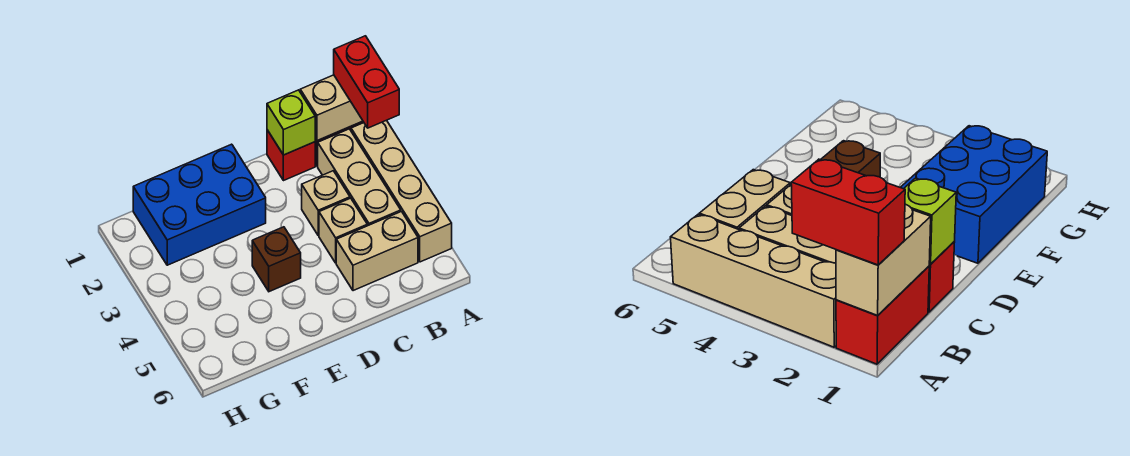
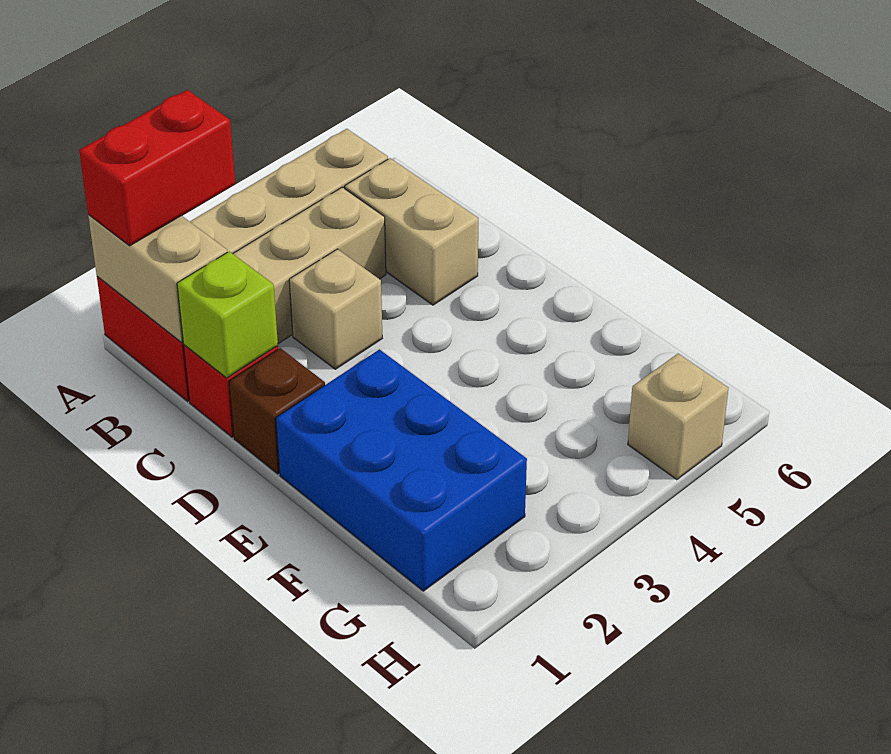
tan brick C4 level 1 -> tan brick H5 level 1
brown brick E4 level 1 -> brown brick D1 level 1

